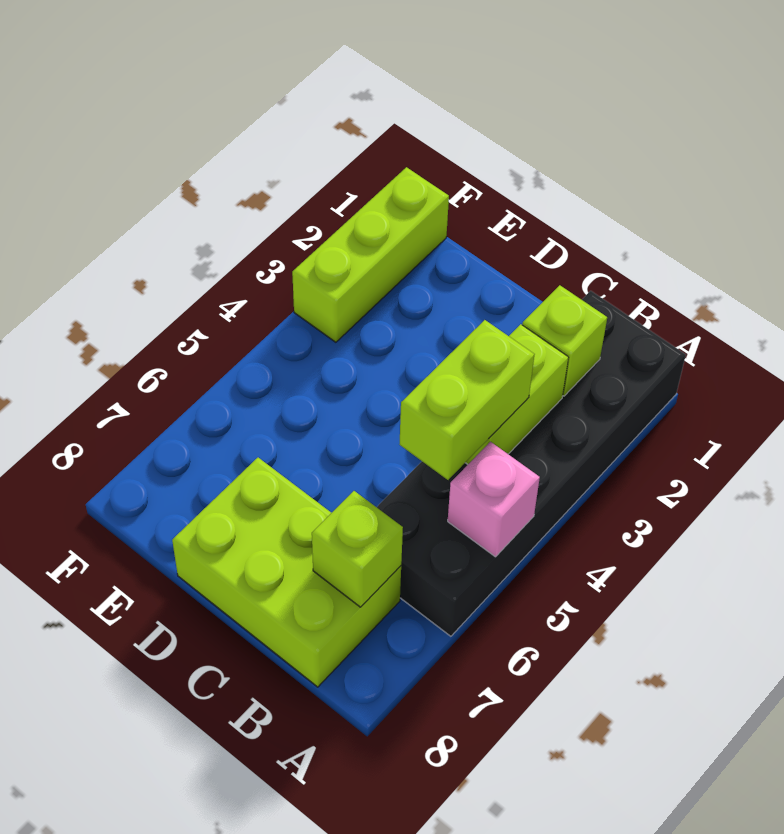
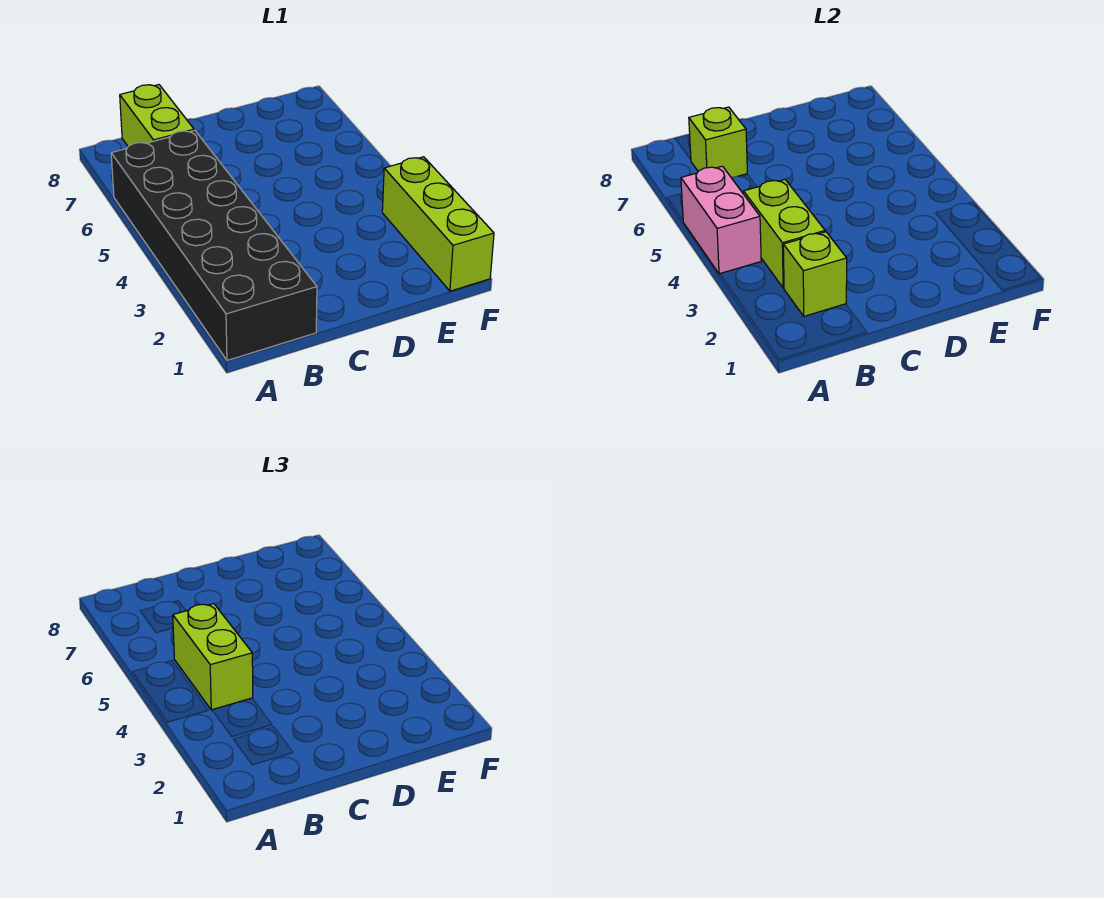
pink brick A5 level 2 -> pink brick A4:A5 level 2
lime brick B7:D8 level 1 -> lime brick B7:B8 level 1

